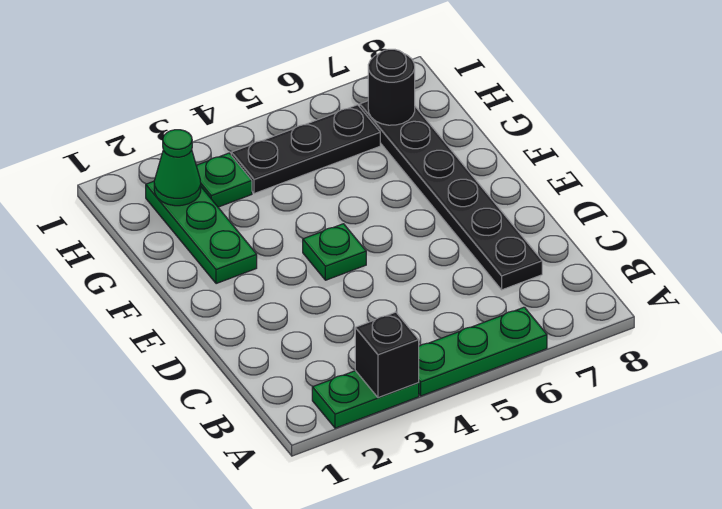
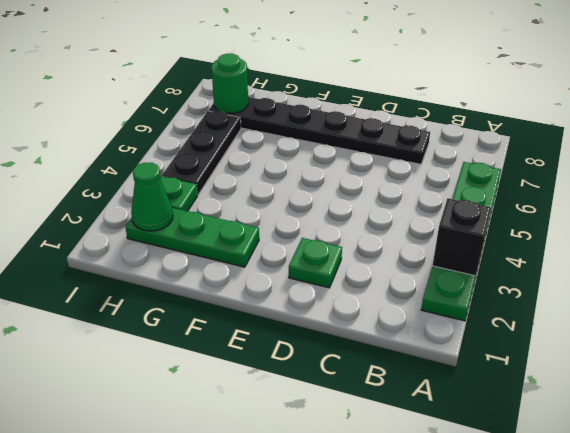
green plate E4 level 1 -> green plate D2 level 1
black round brick H7 level 2 -> green round brick H7 level 2

